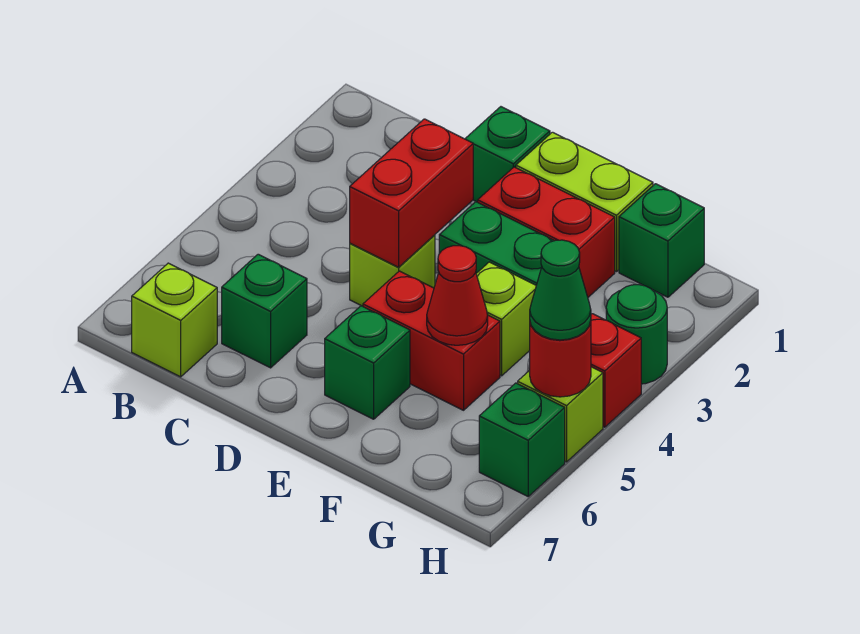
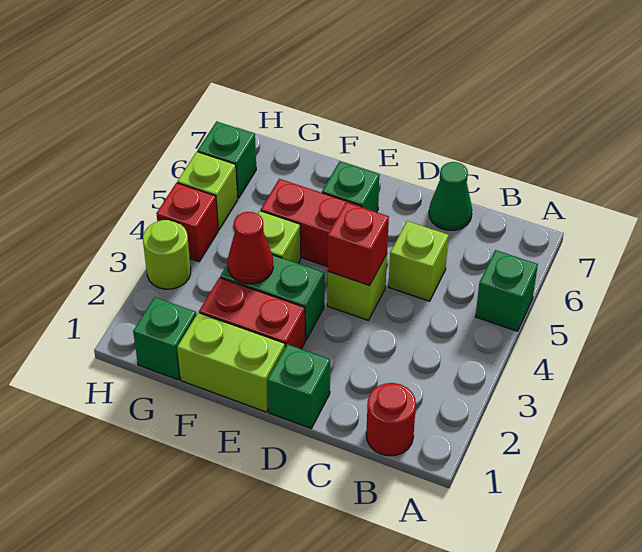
lime brick B7 level 1 -> lime brick C5 level 1
green brick C6 level 1 -> green brick A5 level 1
red brick D3:D4 level 2 -> red brick D4 level 2
red cone F5 level 2 -> red cone F3 level 2
green round brick H3 level 1 -> lime round brick H3 level 1
red round brick H5 level 2 -> red round brick B1 level 1
green cone H5 level 3 -> green cone C7 level 1

